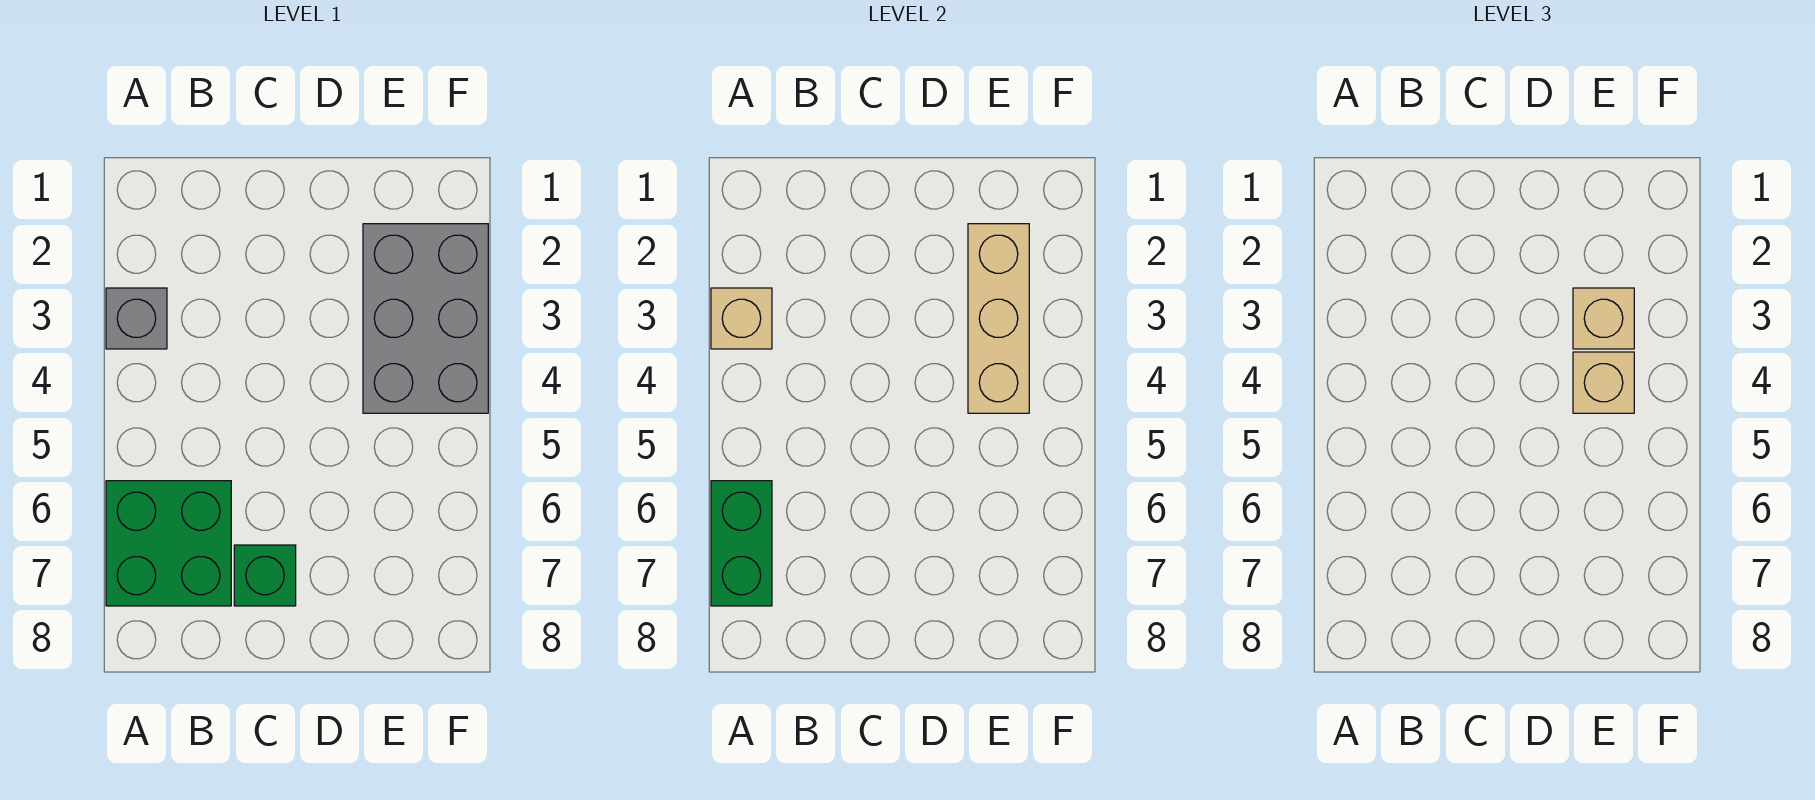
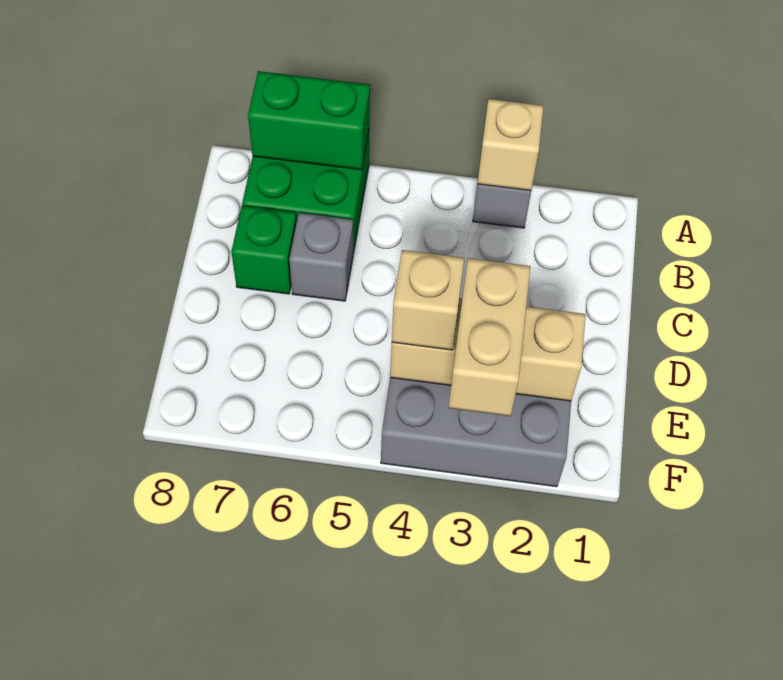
none -> grey brick C6 level 1
tan brick E3 level 3 -> tan brick E3:F3 level 3

